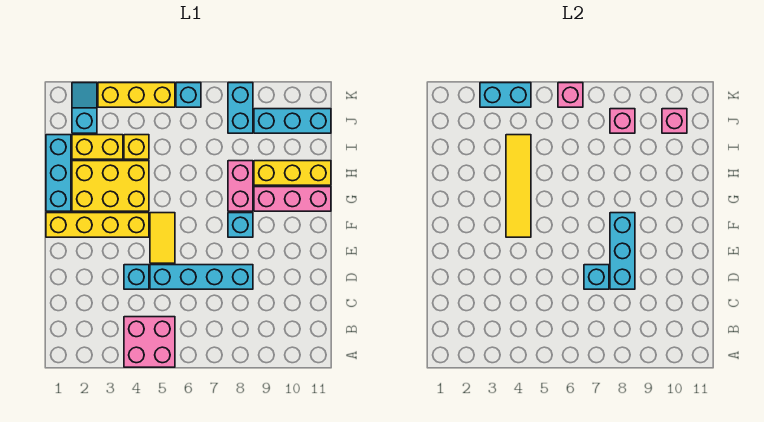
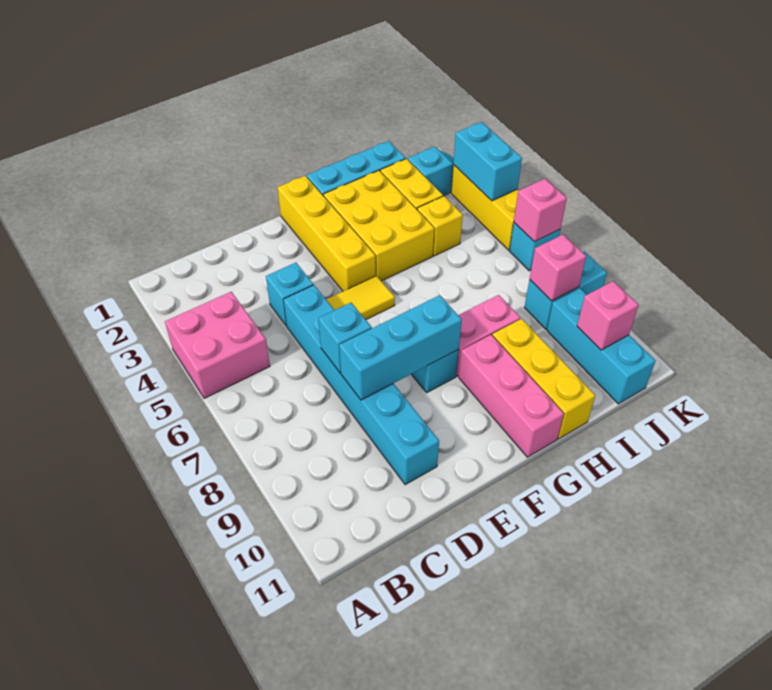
cyan brick D5:D8 level 1 -> cyan brick D5:D10 level 1
yellow tile F4:I4 level 2 -> none

